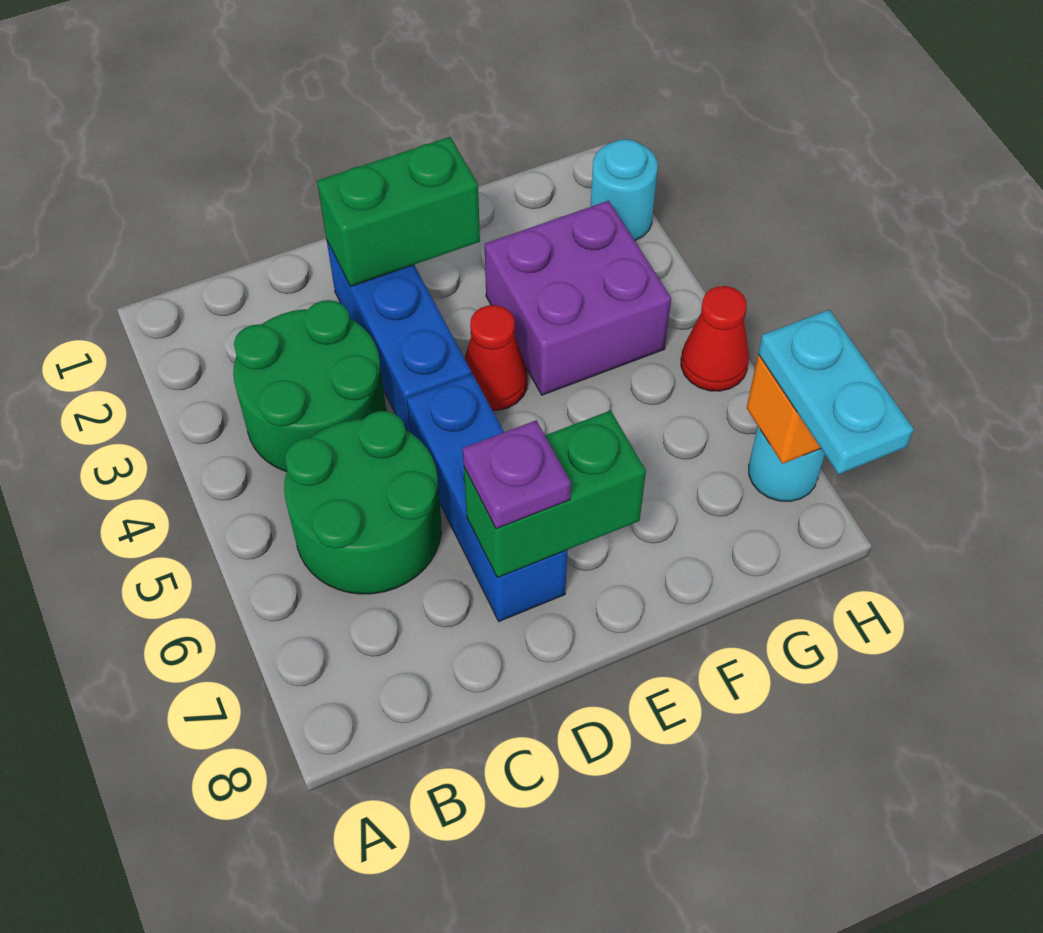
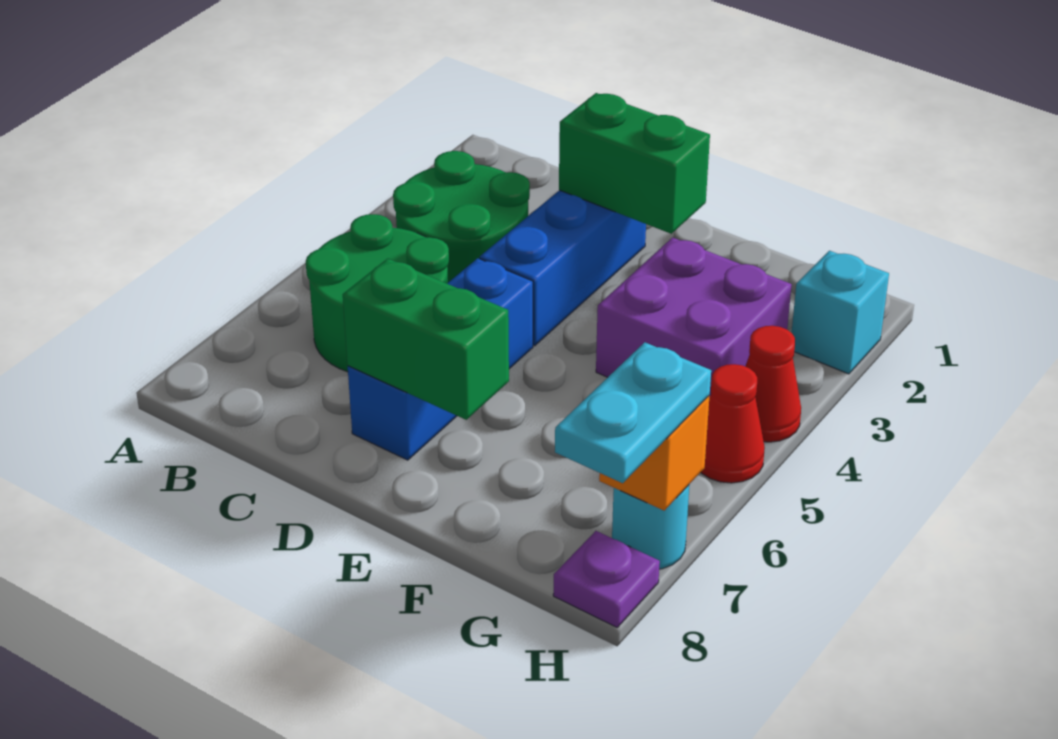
purple plate D7 level 3 -> purple plate H8 level 1
red cone E4 level 1 -> red cone H4 level 1
cyan round brick H2 level 1 -> cyan brick H2 level 1

